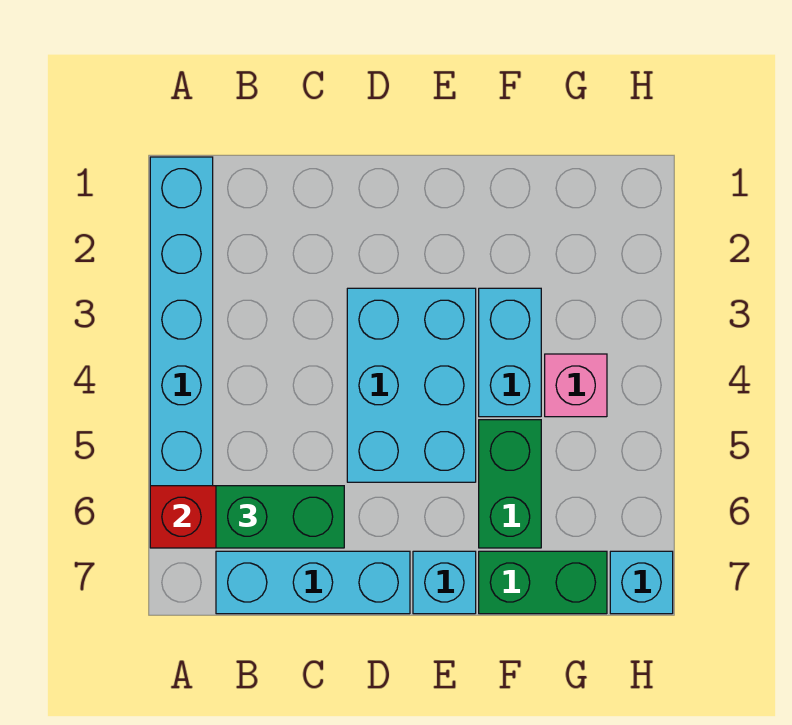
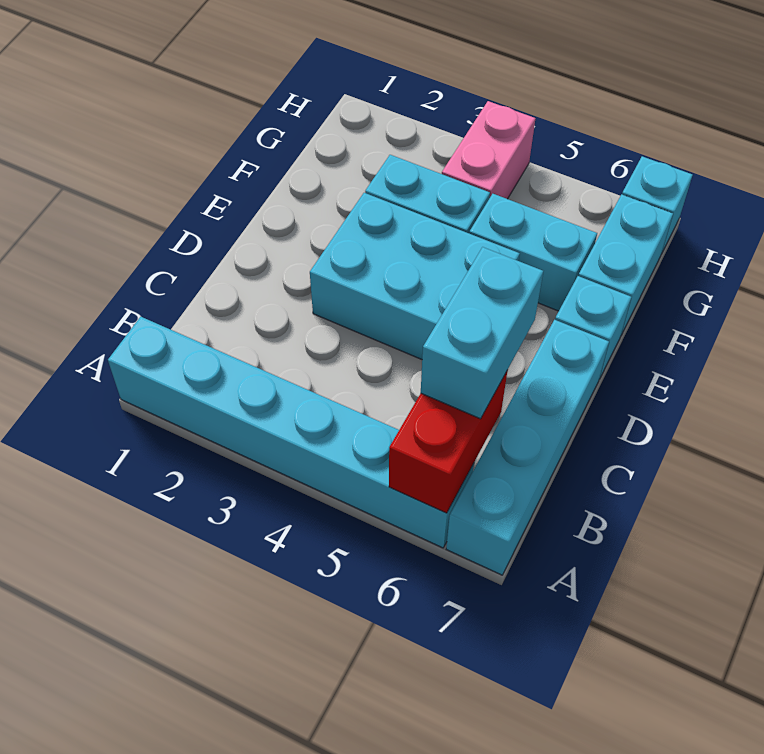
green brick B6:C6 level 3 -> cyan brick B6:C6 level 3
cyan brick B7:D7 level 1 -> cyan brick A7:D7 level 1
green brick F5:F6 level 1 -> cyan brick F5:F6 level 1
green brick F7:G7 level 1 -> cyan brick F7:G7 level 1
pink brick G4 level 1 -> pink brick G4:H4 level 1

